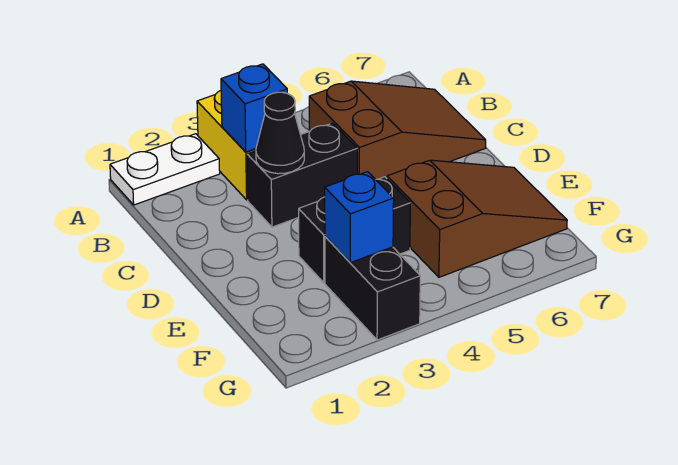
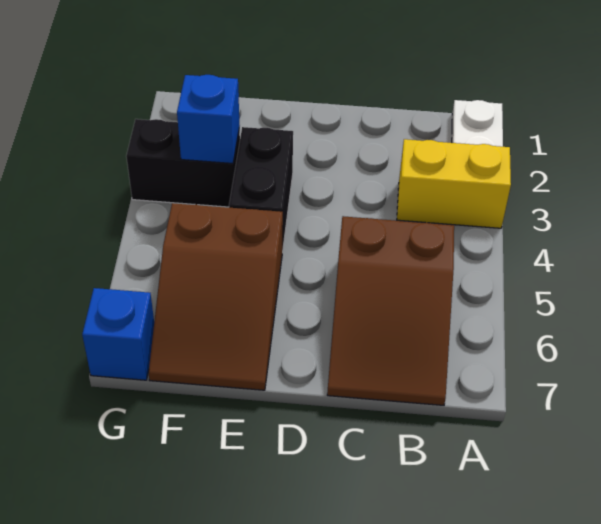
blue brick B3 level 2 -> blue brick G7 level 1
black brick C3:C4 level 1 -> none
black cone C3 level 2 -> none

